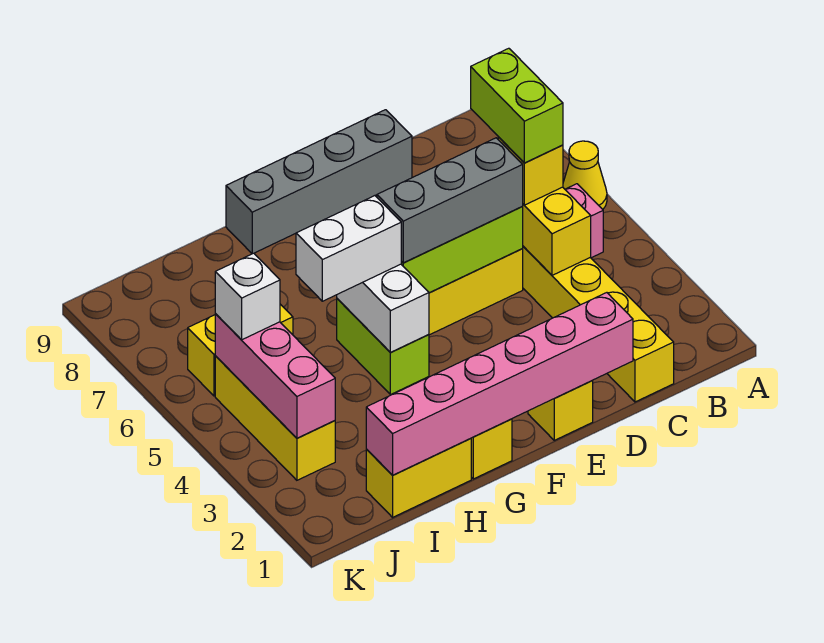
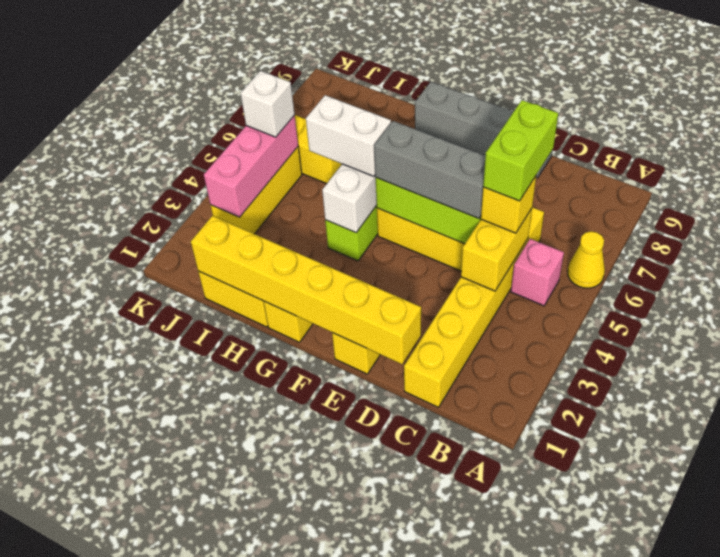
pink brick D1:I1 level 2 -> yellow brick D1:I1 level 2

